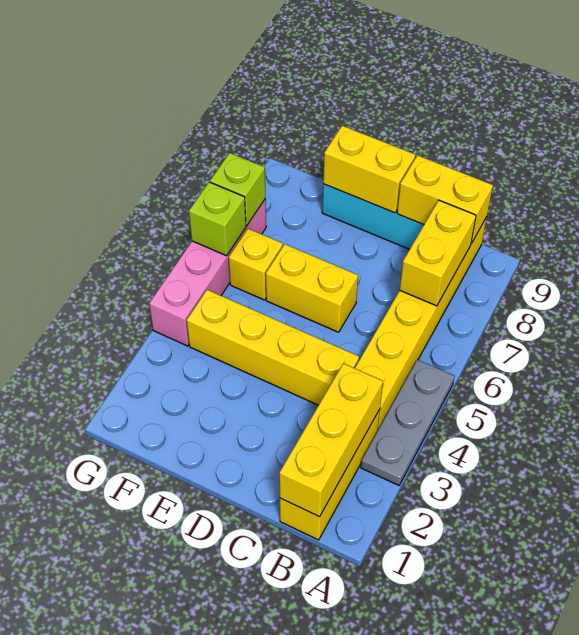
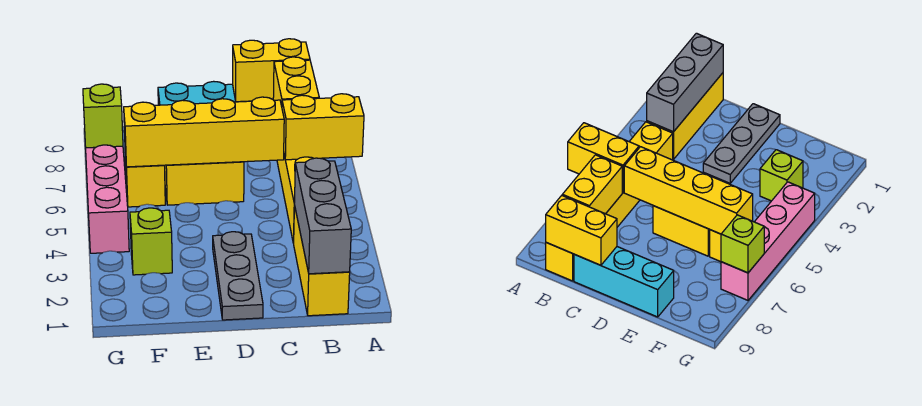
grey plate A3:A5 level 1 -> grey plate D1:D3 level 1
yellow brick B1:B3 level 2 -> grey brick B1:B3 level 2
yellow brick C4:F4 level 1 -> yellow brick C6:F6 level 2
yellow brick D9:E9 level 2 -> yellow brick A6:B6 level 2
lime brick G6 level 2 -> lime brick F3 level 1

